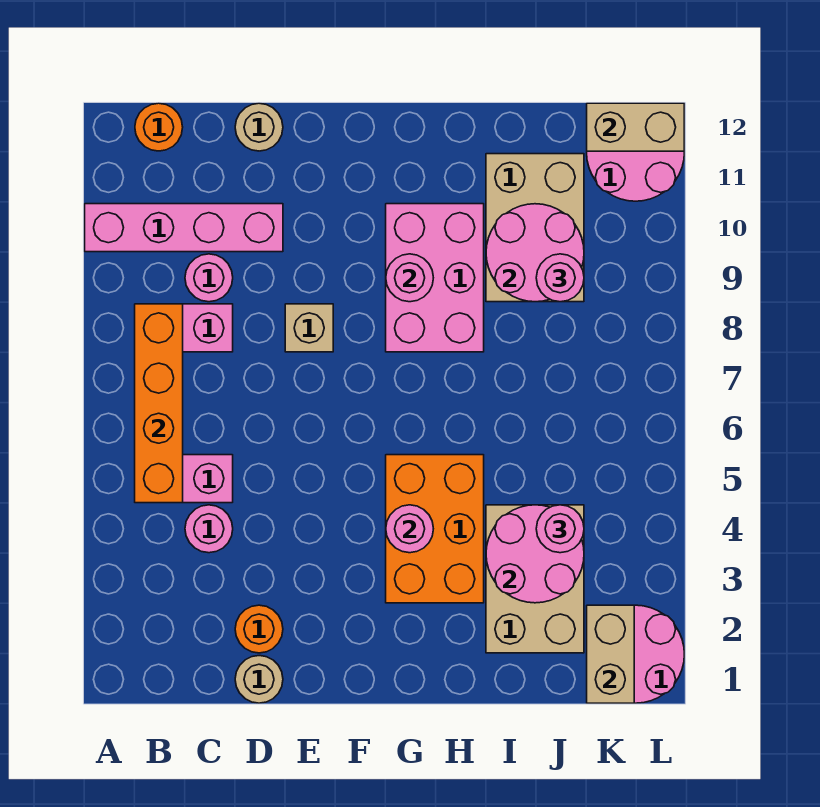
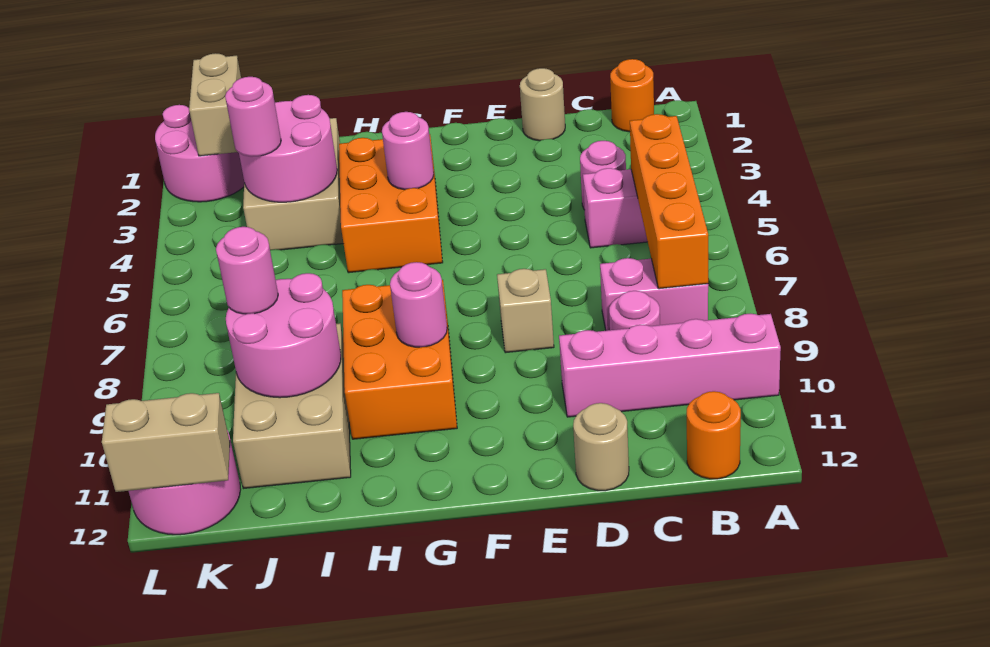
orange round brick D2 level 1 -> orange round brick B1 level 1
pink brick G8:H10 level 1 -> orange brick G8:H10 level 1

